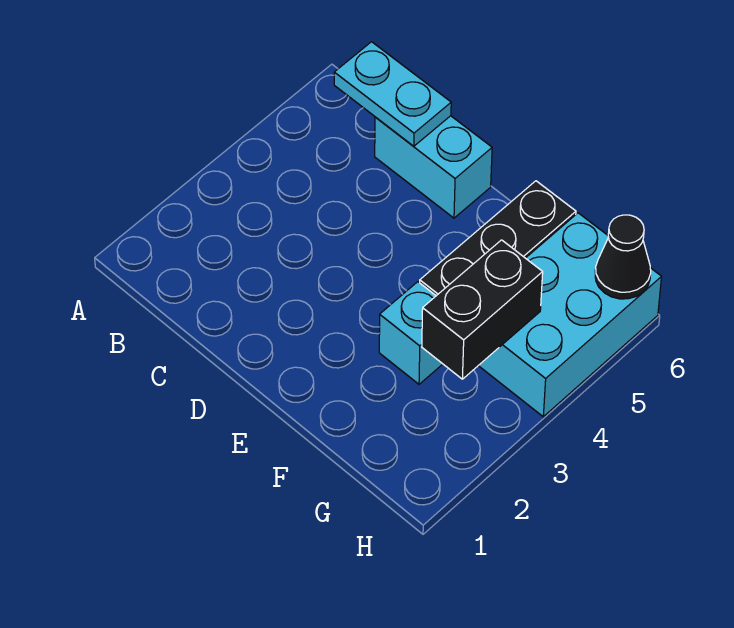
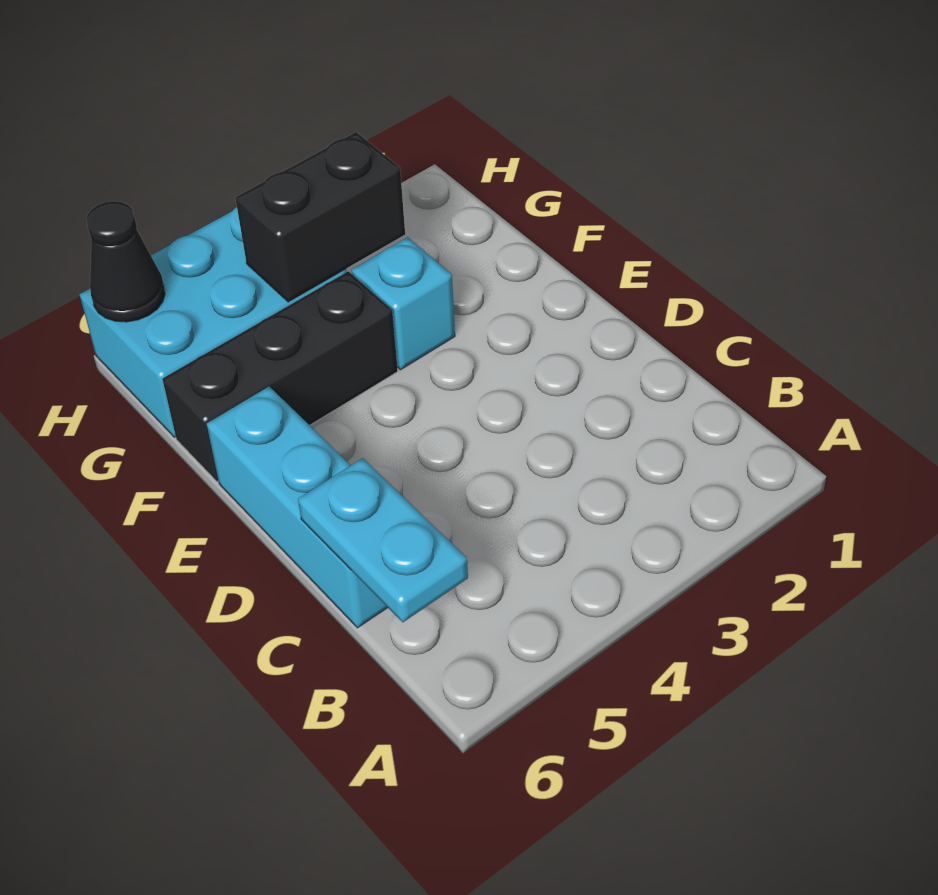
cyan brick C6:D6 level 1 -> cyan brick C6:E6 level 1

